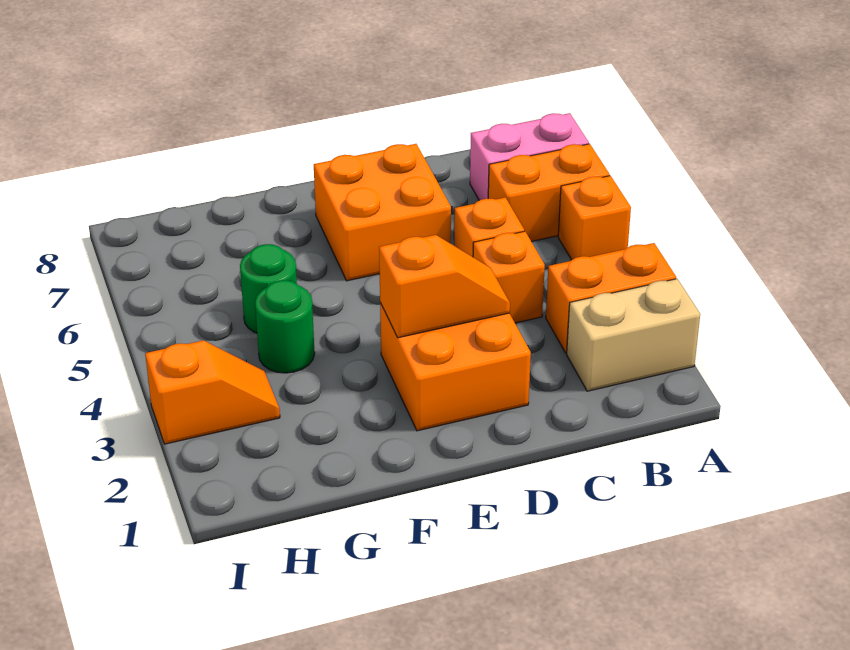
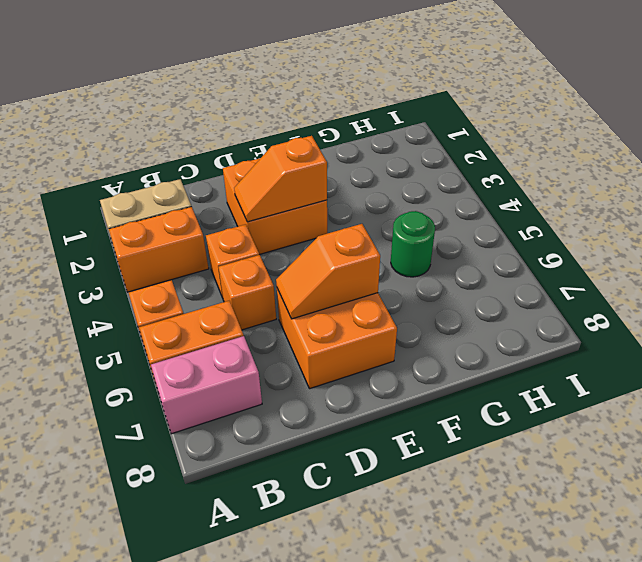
green round brick G4 level 1 -> none
orange slope H3:I3 level 1 top I -> orange slope D6:E6 level 2 top E

